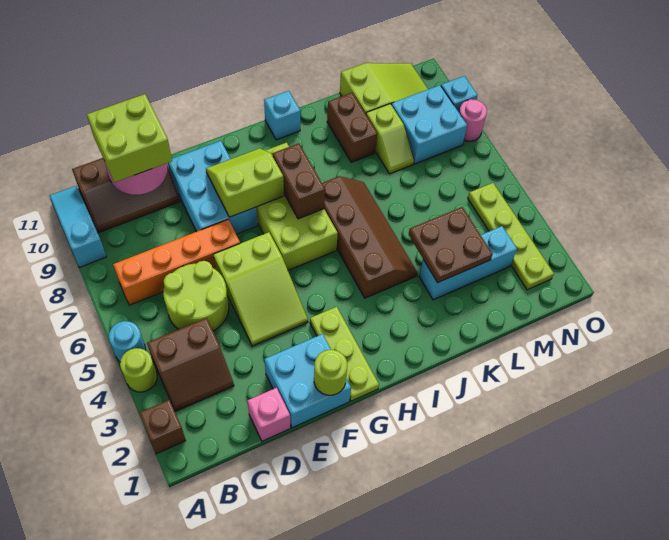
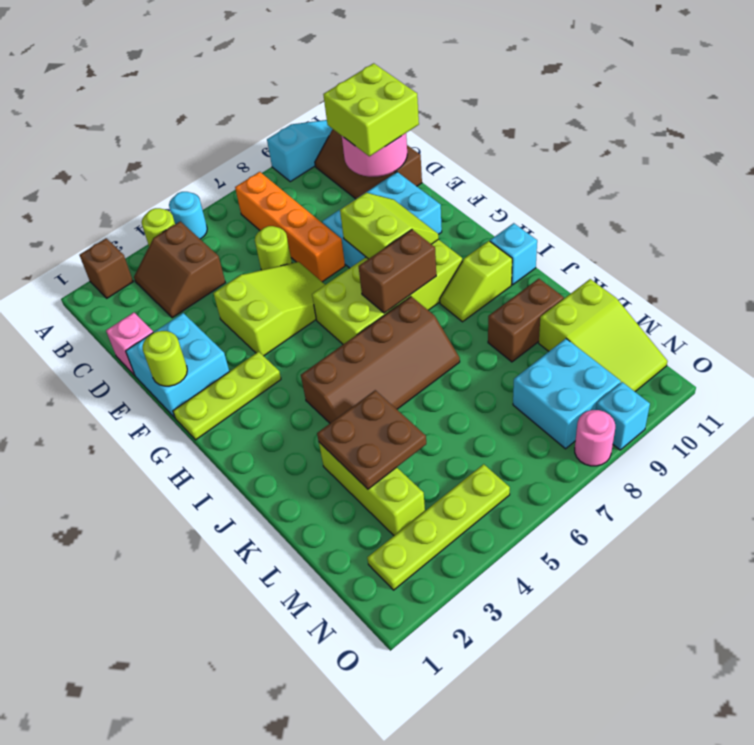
lime round brick C5:D6 level 1 -> lime round brick D6 level 1
lime slope E4:F6 level 1 top 6 -> lime slope E4:F6 level 1 top 4
cyan brick K3:M3 level 1 -> lime brick K3:M3 level 1
lime slope L8:L9 level 1 top 9 -> lime slope I9:I10 level 1 top 10

